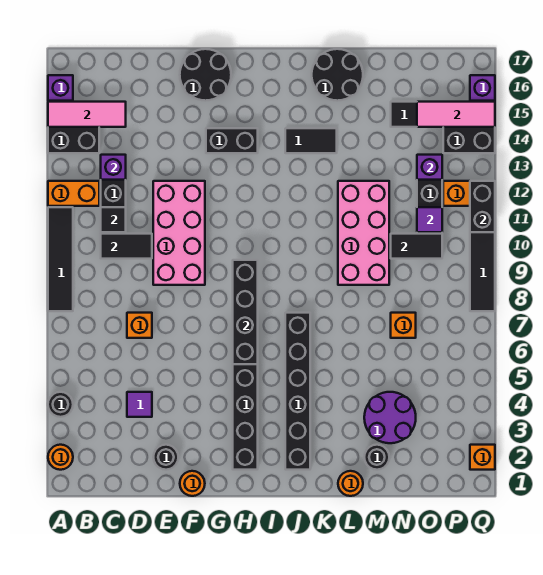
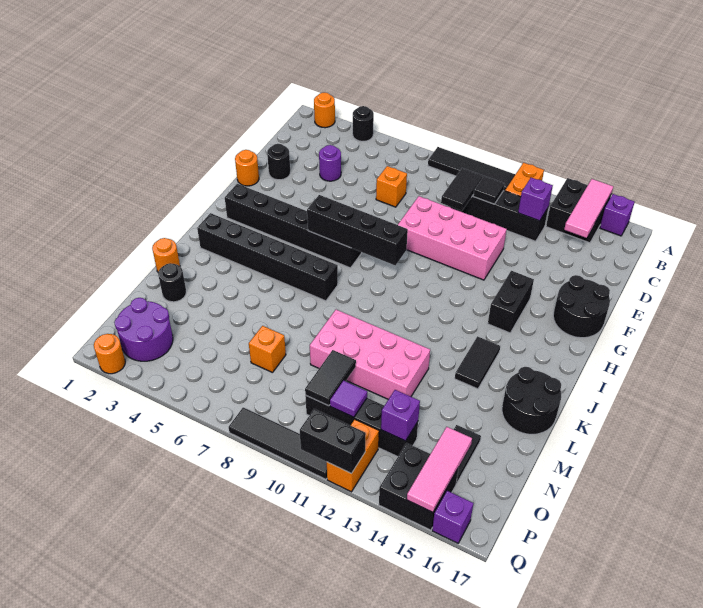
purple tile D4 level 1 -> purple round brick D4 level 1
purple round brick M3:N4 level 1 -> purple round brick O2:P3 level 1
orange brick Q2 level 1 -> orange round brick Q2 level 1

